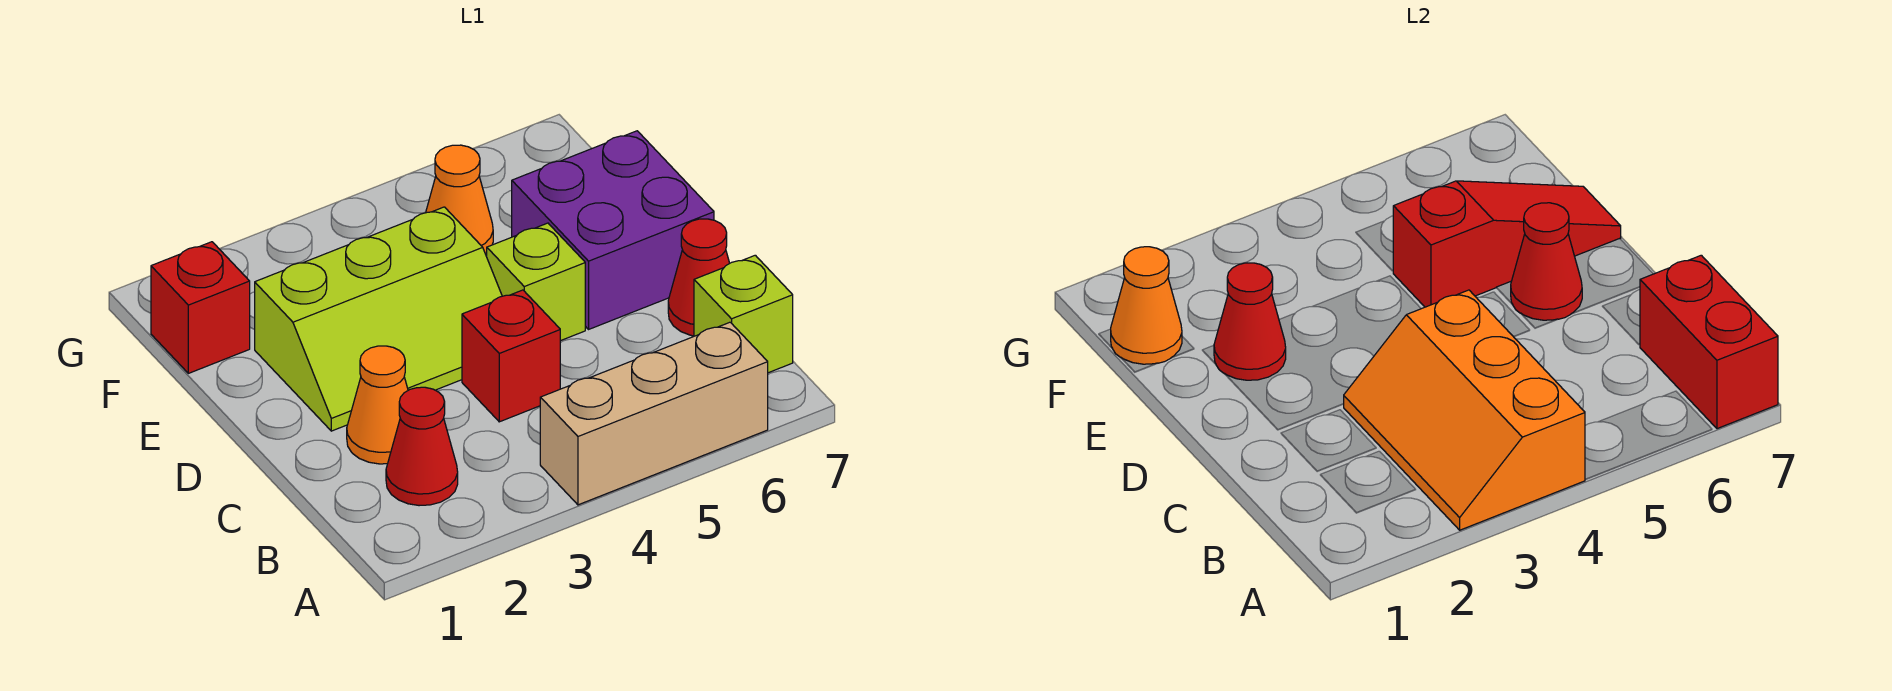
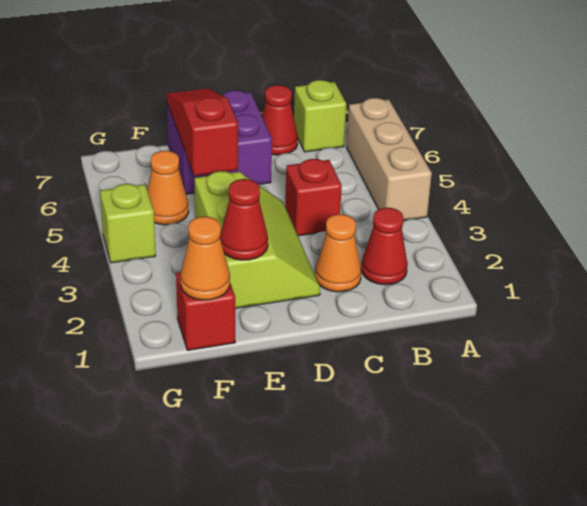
orange slope A3:C4 level 2 top 4 -> none
red brick A7:B7 level 2 -> none
lime brick D5 level 1 -> lime brick G4 level 1
red cone D6 level 2 -> none

